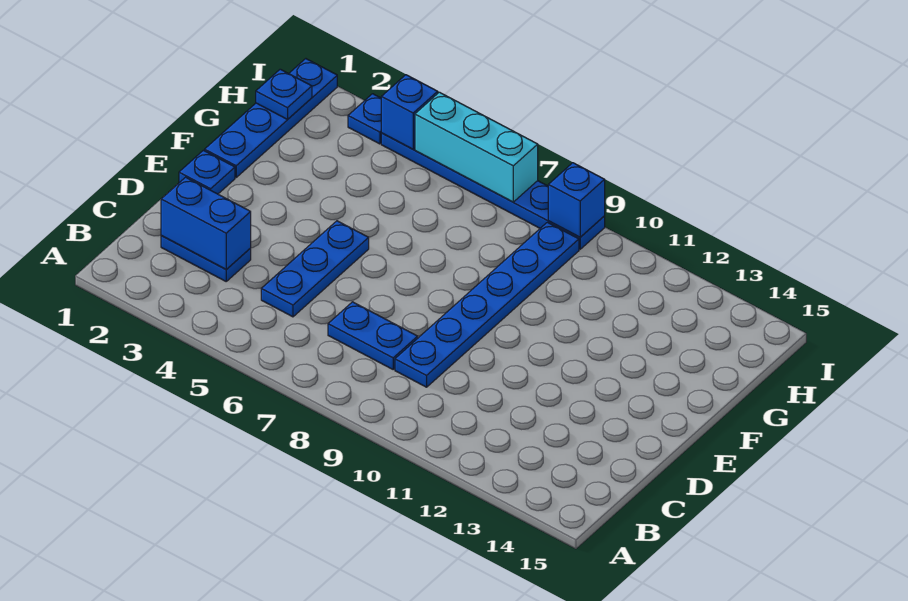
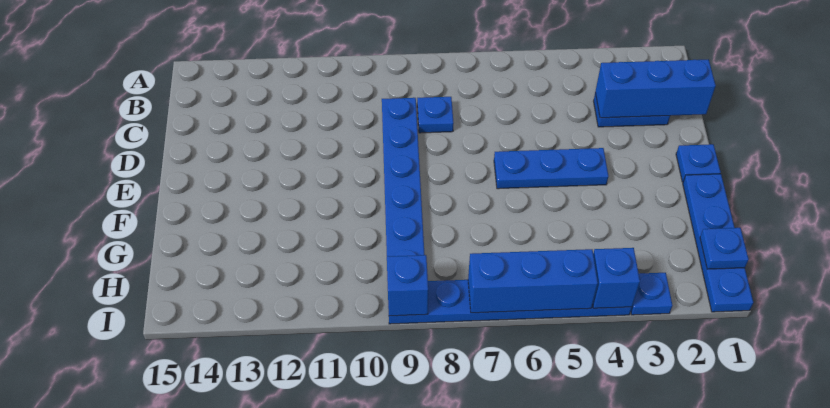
blue brick C2:C3 level 2 -> blue brick C1:C3 level 2
blue plate C5:E5 level 1 -> blue plate E4:E6 level 1
blue plate C7:C8 level 1 -> blue plate C8 level 1
cyan brick I5:I7 level 2 -> blue brick I5:I7 level 2

